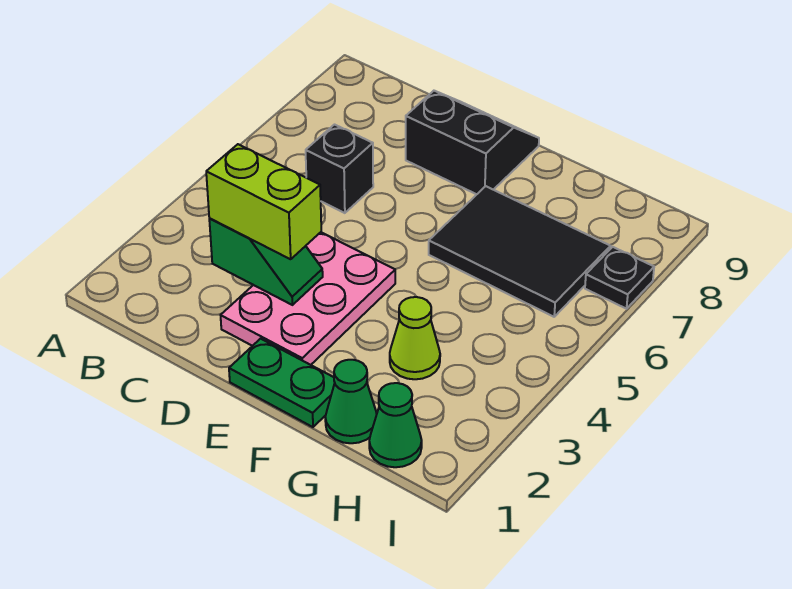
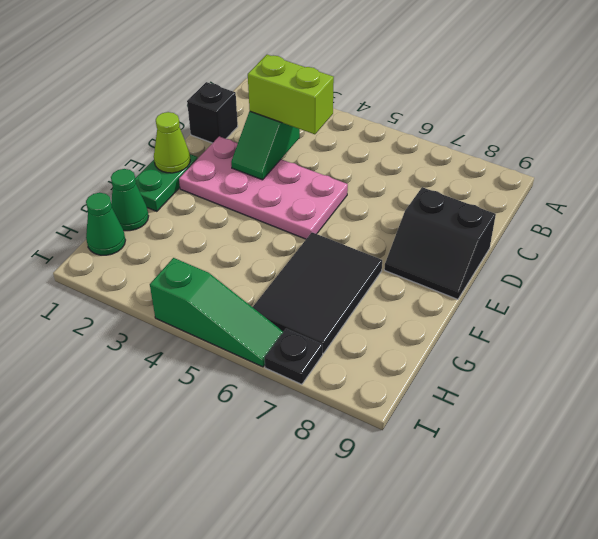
lime brick C3:D3 level 3 -> lime brick C3:C4 level 3
black brick C6 level 1 -> black brick C1 level 1
pink plate D2:E4 level 1 -> pink plate D2:E5 level 1
black slope D8:E9 level 1 top 8 -> black slope D8:E9 level 1 top D
lime cone G3 level 1 -> lime cone E1 level 2
none -> green slope I4:I6 level 1 top 4

